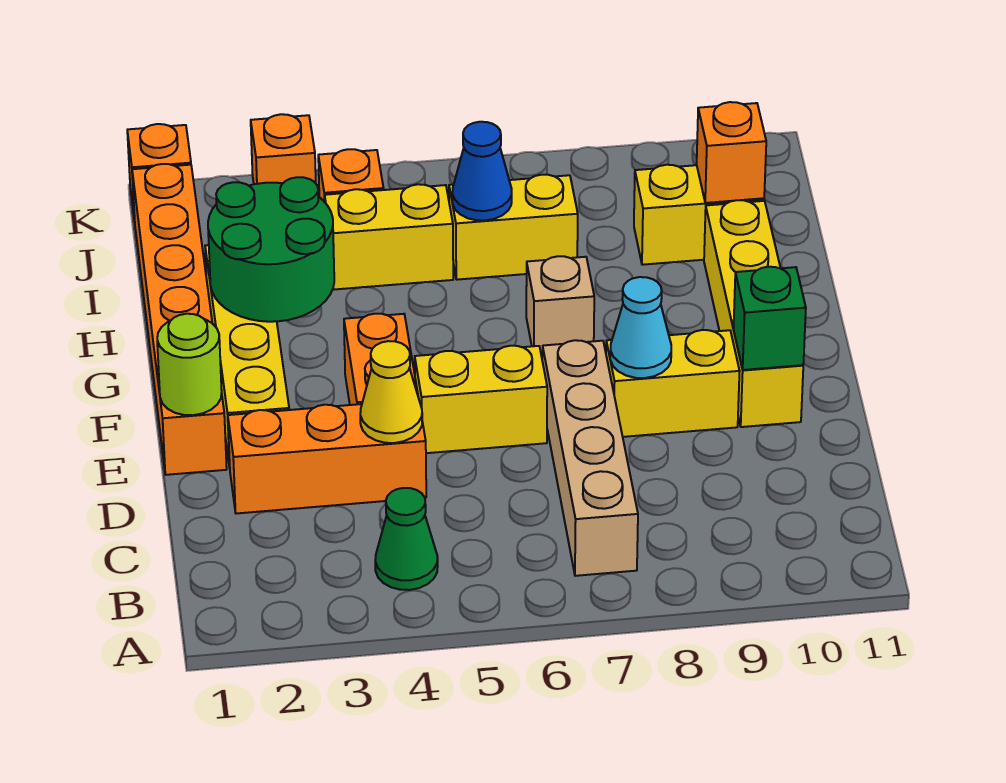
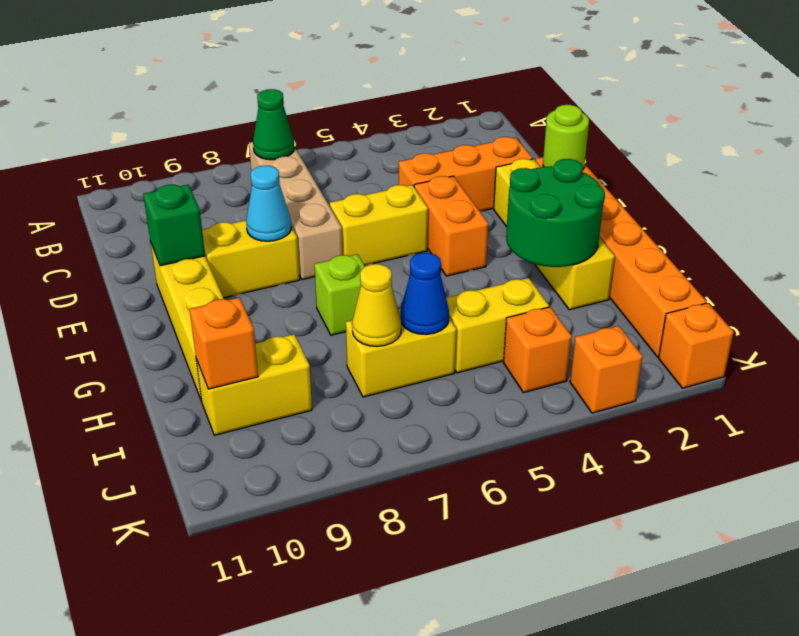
green cone B4 level 1 -> green cone B7 level 2
yellow cone D4 level 2 -> yellow cone I7 level 2
tan brick G7 level 1 -> lime brick G7 level 1

